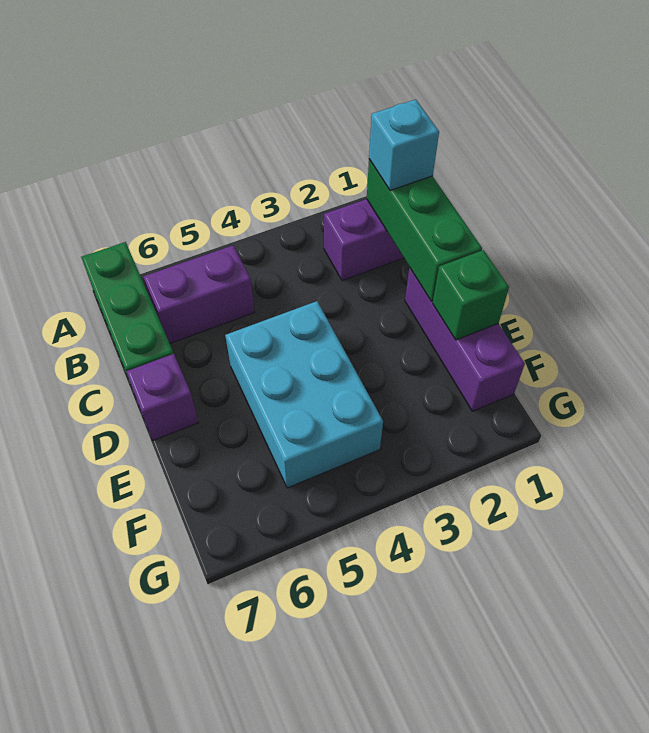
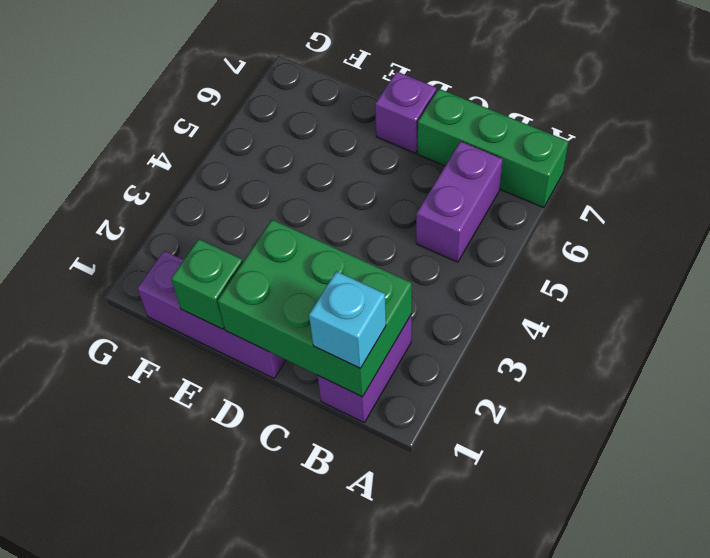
green brick B1:D1 level 2 -> green brick B1:D2 level 2
cyan brick D4:F5 level 1 -> none

